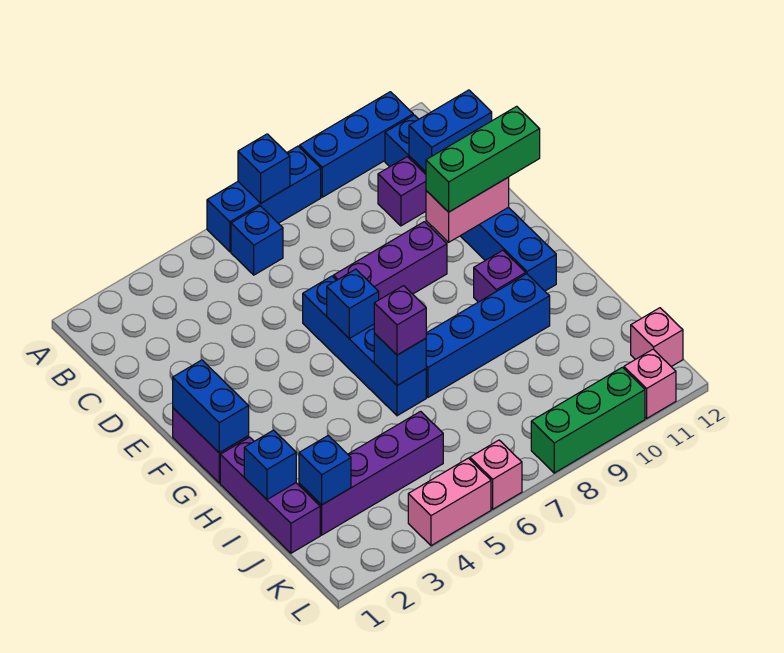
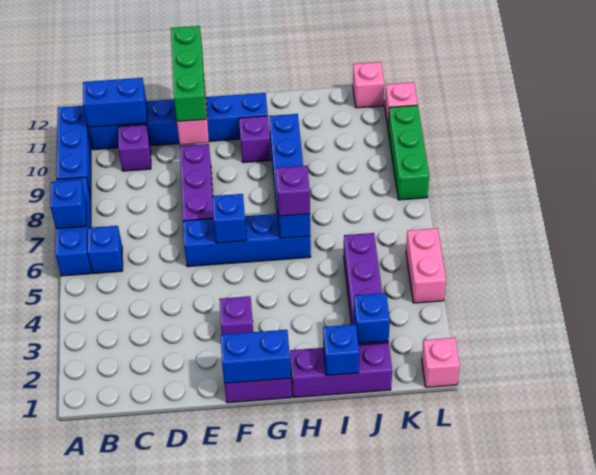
blue brick C11:C12 level 2 -> blue brick B11:C11 level 2
none -> purple brick F3 level 1
pink brick L6 level 1 -> pink brick L1 level 1

